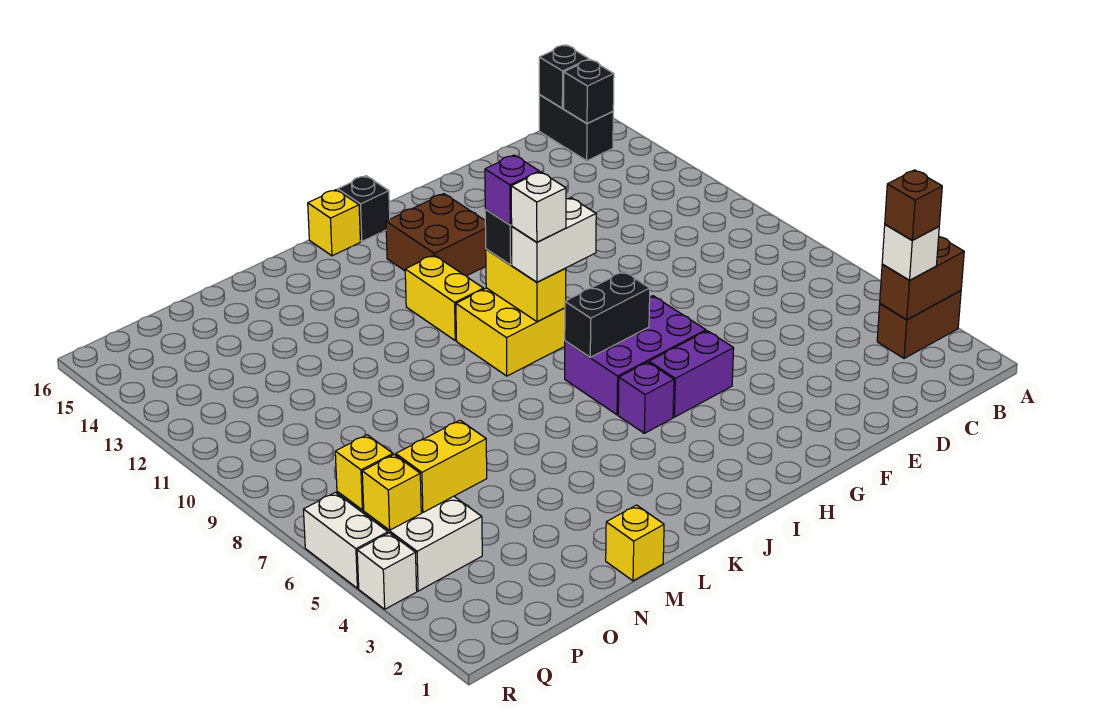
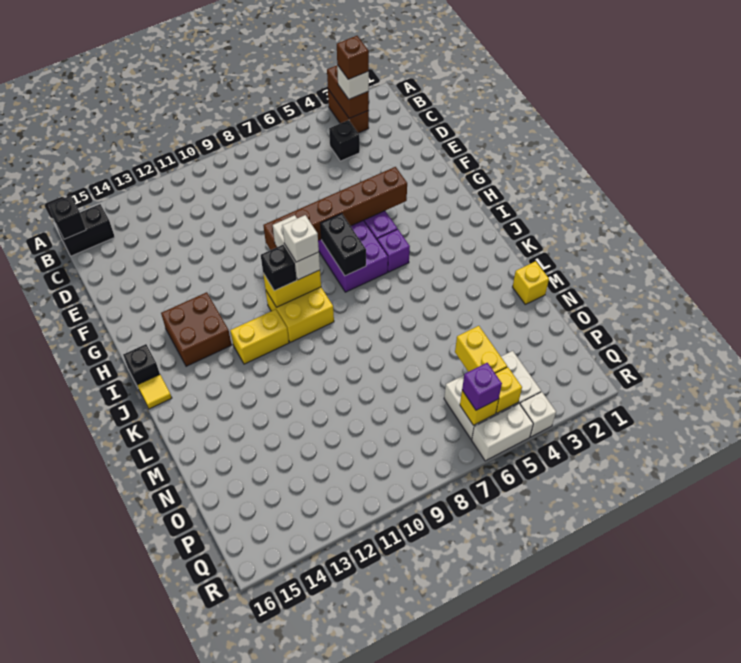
black brick B15 level 2 -> black brick C4 level 1
none -> brown brick G4:G9 level 2
purple brick I10 level 4 -> purple brick Q6 level 3
yellow brick J16 level 1 -> yellow tile J16 level 1

